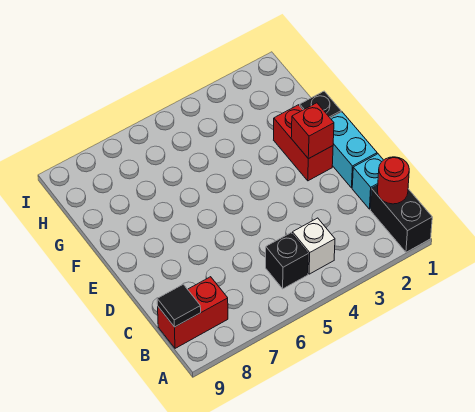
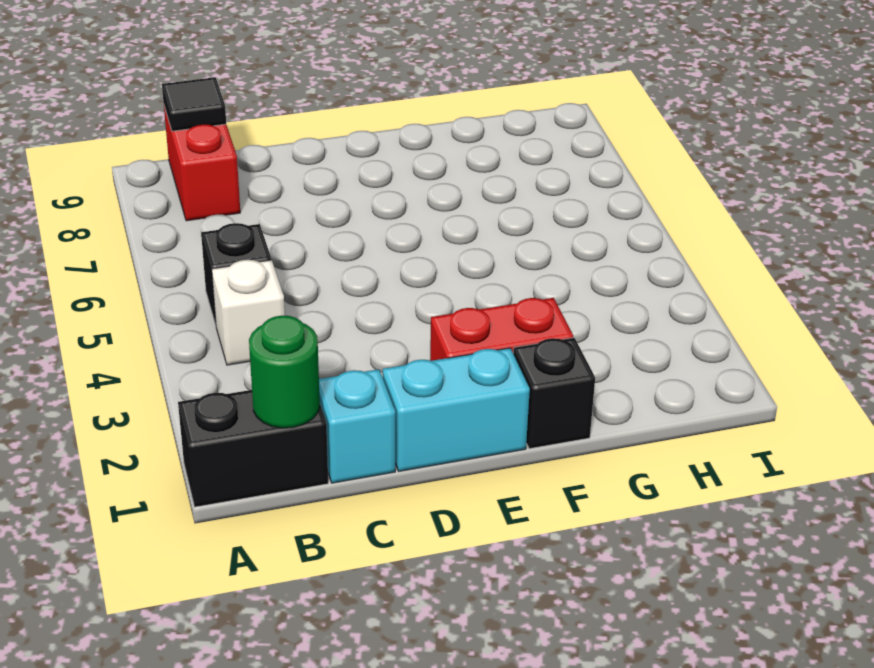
red round brick B1 level 2 -> green round brick B1 level 2
red brick E2 level 2 -> none

